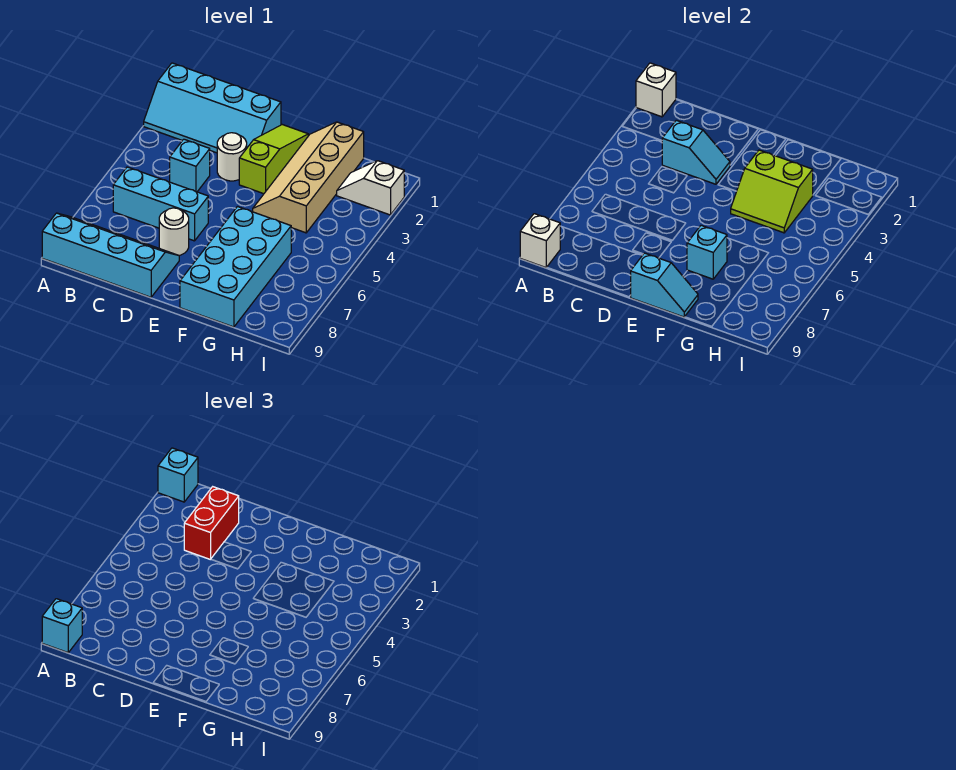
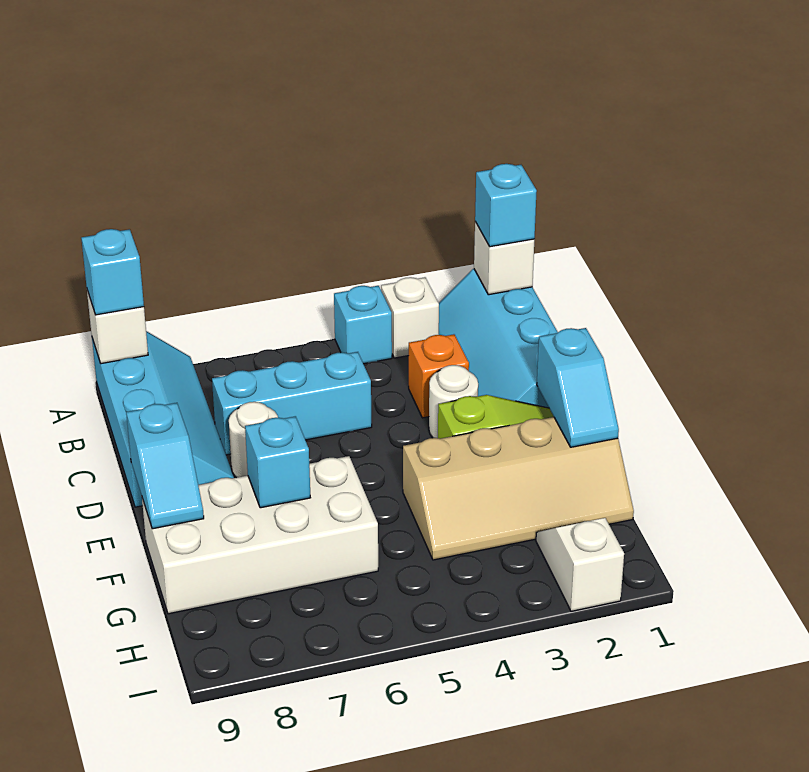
none -> white brick A3 level 1
cyan brick B6:D6 level 1 -> cyan brick C5:C7 level 1
red brick C2:C3 level 3 -> none
none -> orange brick C3 level 1
cyan slope C3:D3 level 2 top C -> cyan slope E1:F1 level 2 top E
cyan brick C4 level 1 -> cyan brick A4 level 1
tan slope F1:G4 level 1 top G -> tan slope F1:G4 level 1 top F
lime slope F3:G4 level 2 top 3 -> none
cyan brick F6:G9 level 1 -> white brick F6:G9 level 1

